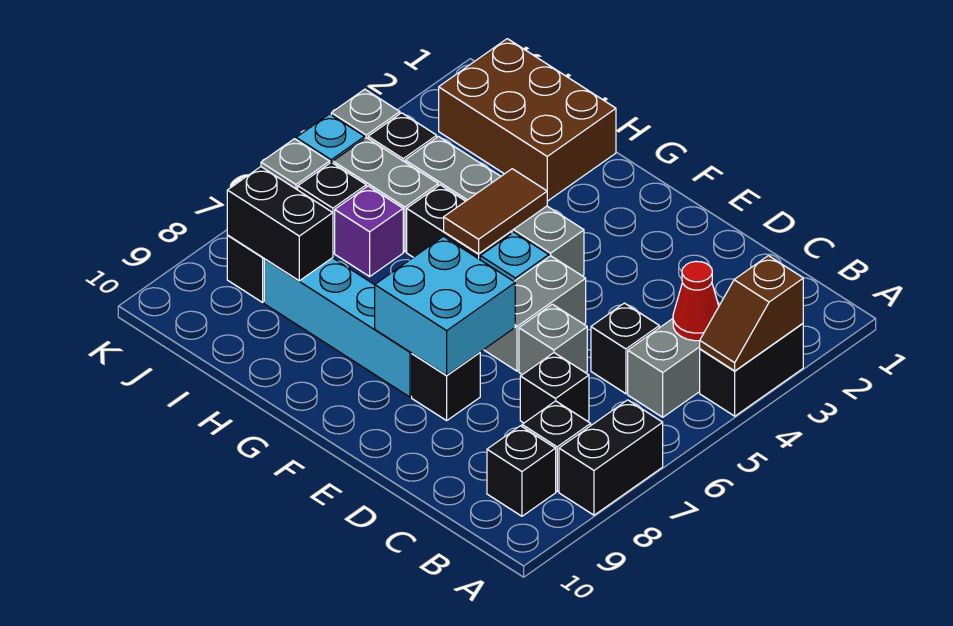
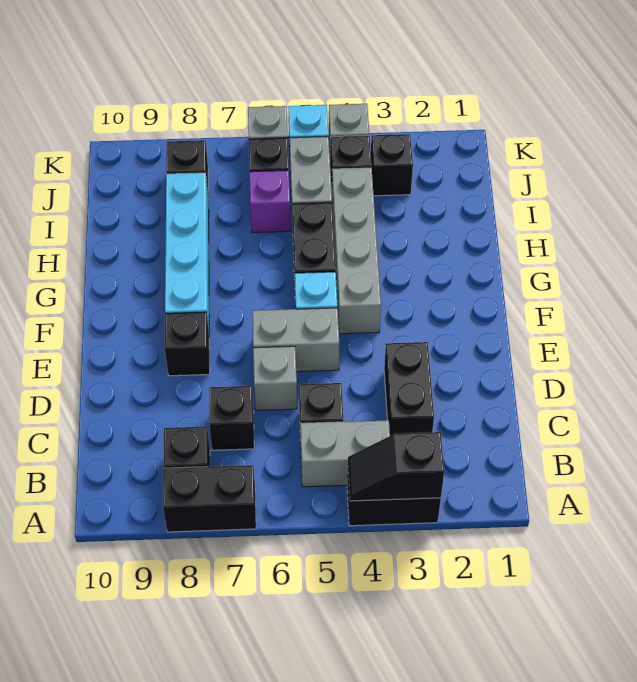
brown slope A3:A4 level 2 top 3 -> black slope A3:A4 level 2 top 3
red cone B4 level 2 -> none
black brick B9 level 1 -> black brick J3 level 1
cyan brick E7:F8 level 2 -> none
brown tile G4:G5 level 2 -> none
brown brick H1:J2 level 1 -> none
black brick I8:J8 level 2 -> black brick C3:D3 level 1

